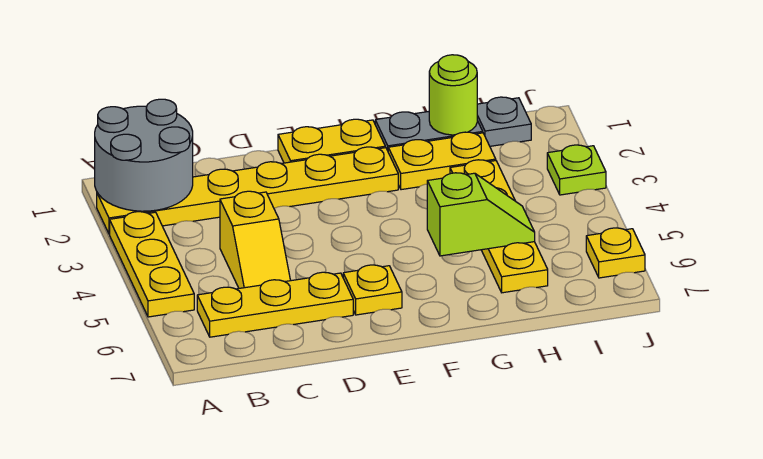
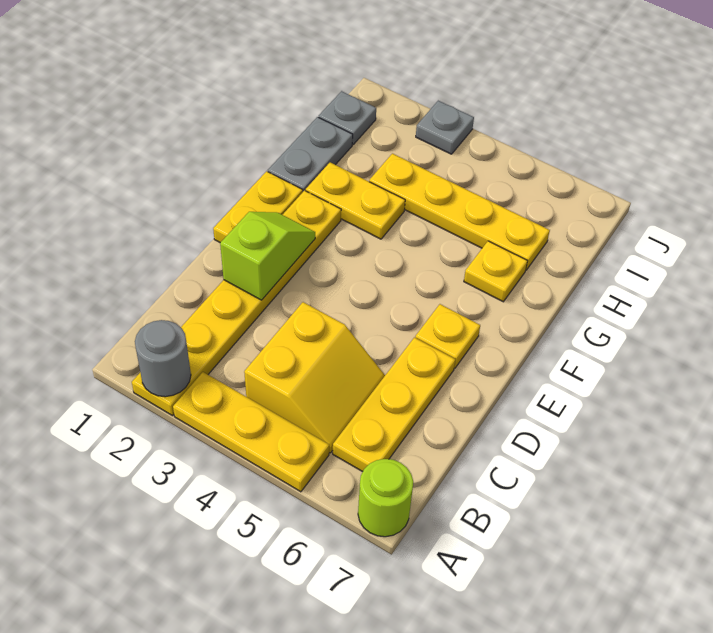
grey round brick A1:B2 level 2 -> grey round brick A2 level 2
yellow slope C4:C5 level 1 top 4 -> yellow slope B4:C5 level 1 top 4
yellow plate G2:H2 level 1 -> yellow plate G2:G3 level 1
lime slope G5:H5 level 2 top G -> lime slope D2:E2 level 2 top D
lime round brick H1 level 2 -> lime round brick A7 level 1
lime plate J3 level 1 -> grey plate J3 level 1
yellow plate J6 level 1 -> yellow plate G6 level 1

